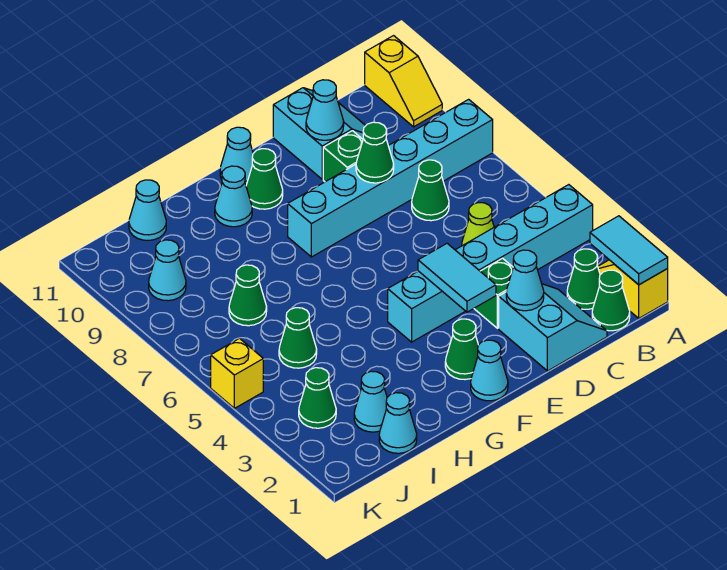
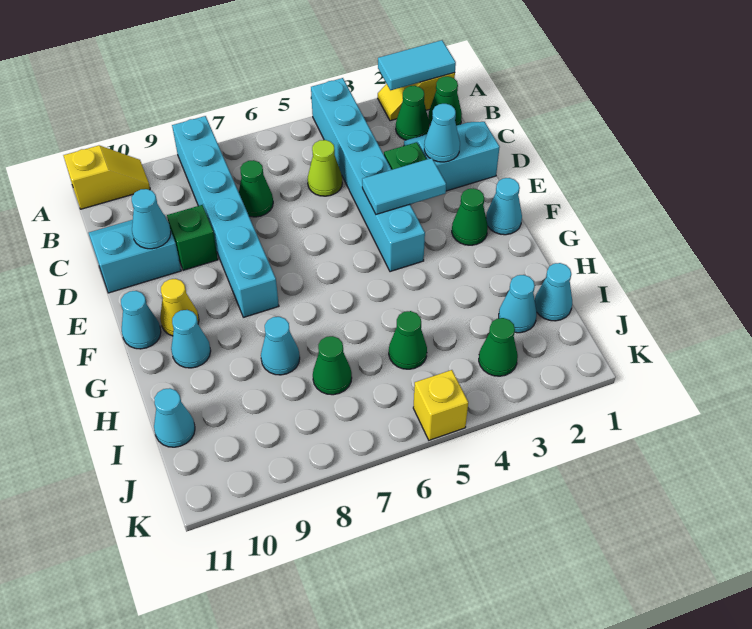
green cone D8 level 2 -> none
green cone F10 level 1 -> yellow cone F10 level 1
cyan cone J9 level 1 -> cyan cone H8 level 1

